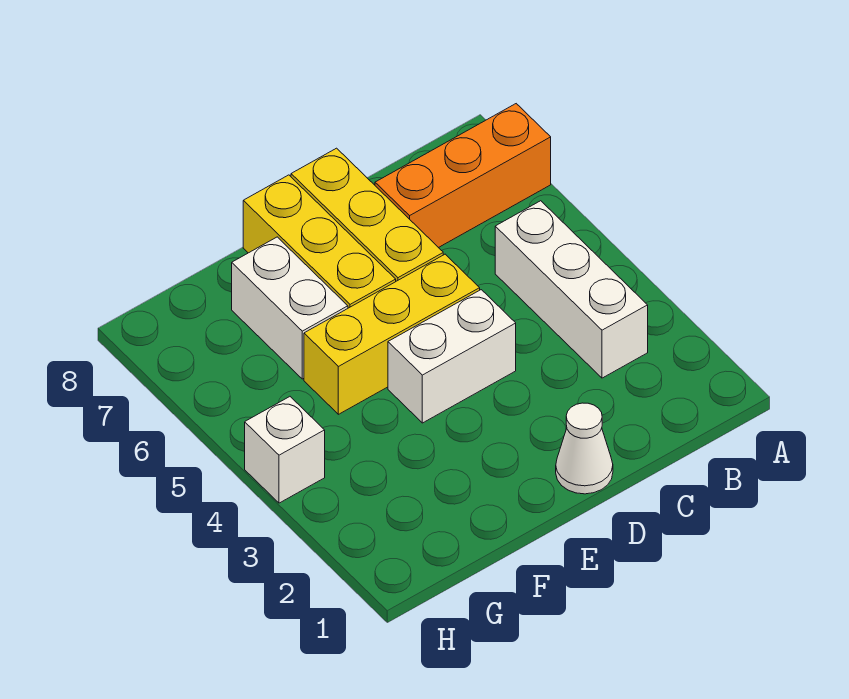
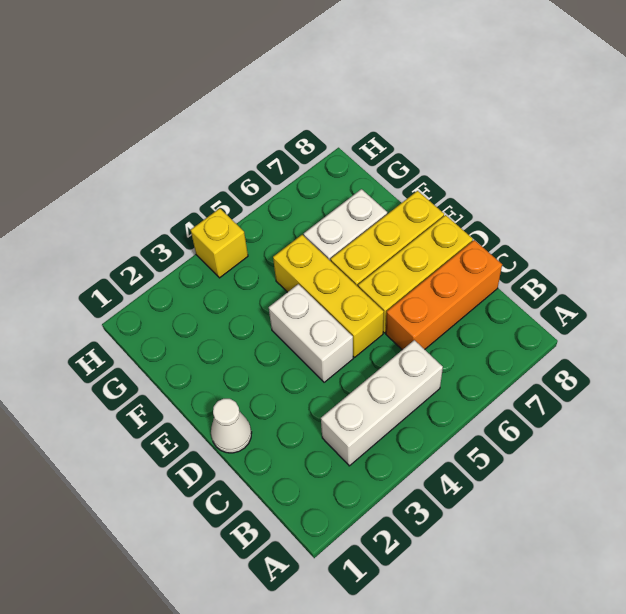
orange brick A7:C7 level 1 -> orange brick C6:C8 level 1
white brick H4 level 1 -> yellow brick H4 level 1

